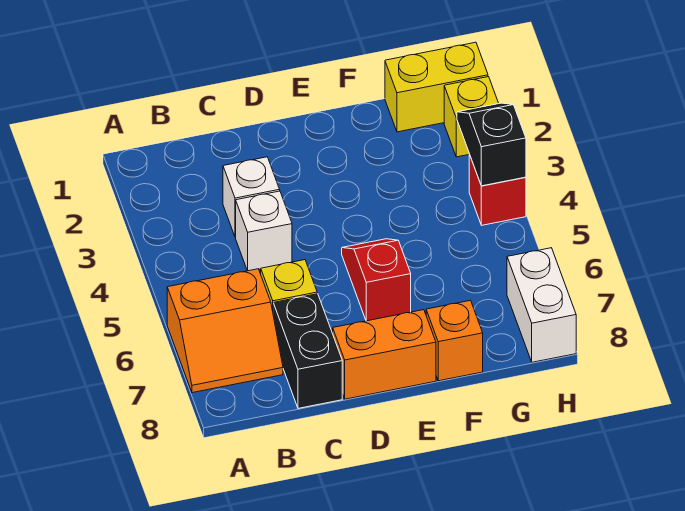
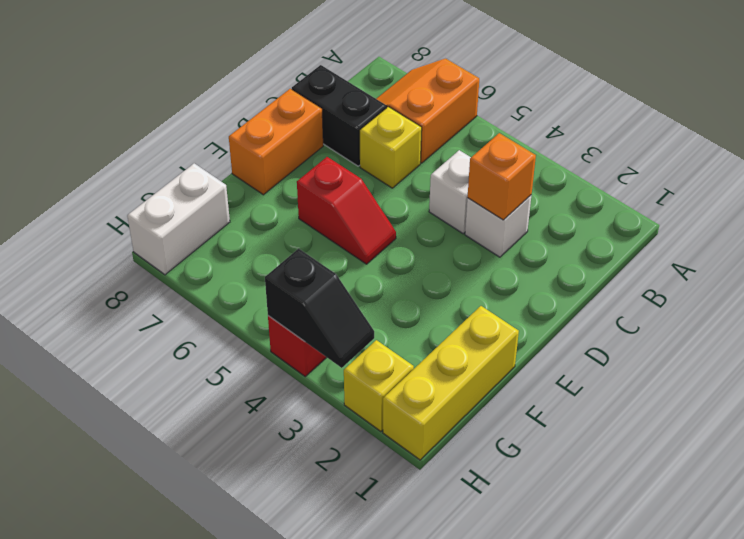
orange brick F8 level 1 -> orange brick C3 level 2
yellow brick G1:H1 level 1 -> yellow brick F1:H1 level 1
white brick H7:H8 level 1 -> white brick G8:H8 level 1

